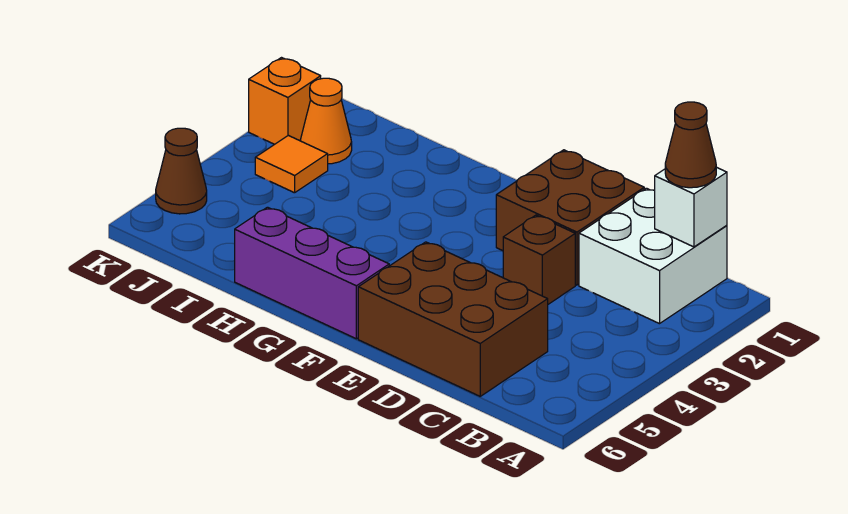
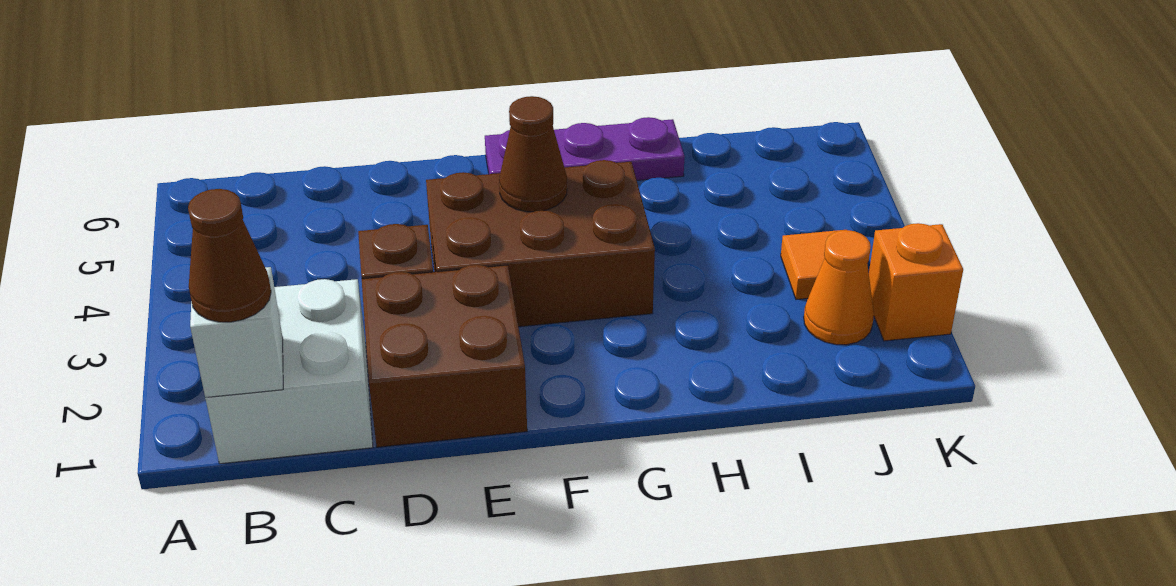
brown brick C5:E6 level 1 -> brown brick E3:G4 level 1
purple brick F6:H6 level 1 -> purple plate F6:H6 level 1
brown cone K5 level 1 -> brown cone F4 level 2

